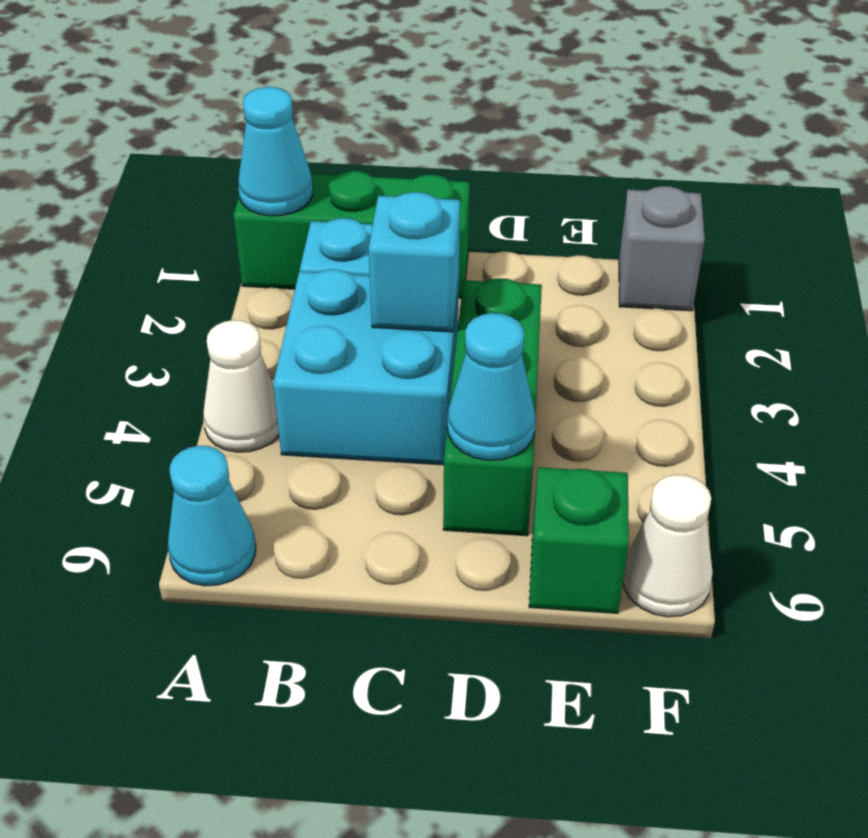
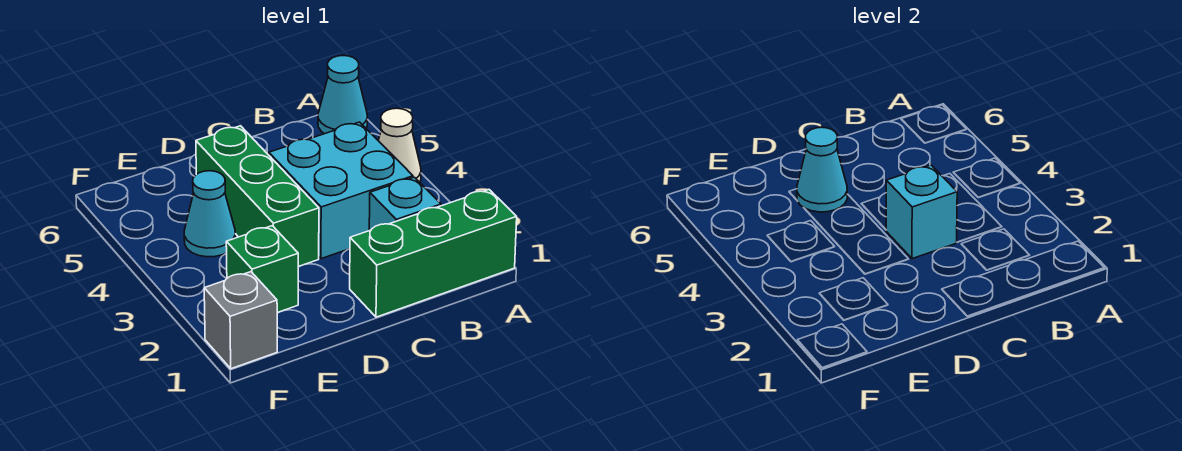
cyan cone A1 level 2 -> cyan cone E4 level 1
green brick E6 level 1 -> green brick E2 level 1
white cone F6 level 1 -> none

